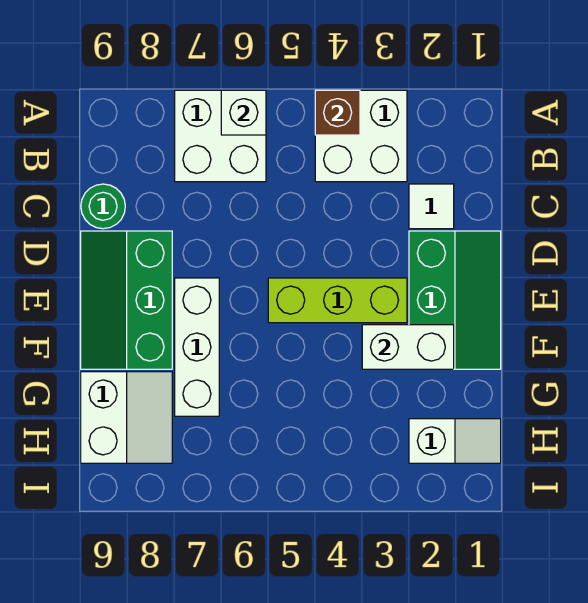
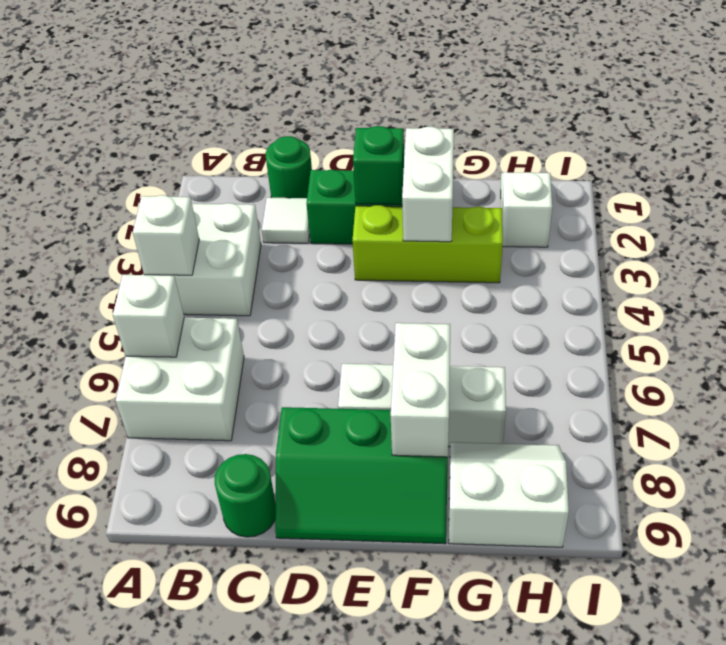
brown brick A4 level 2 -> white brick A4 level 2
none -> green round brick C1 level 1
none -> green brick E2 level 2
lime brick E3:E5 level 1 -> lime brick E3:G3 level 1
none -> white brick F7:F8 level 2

